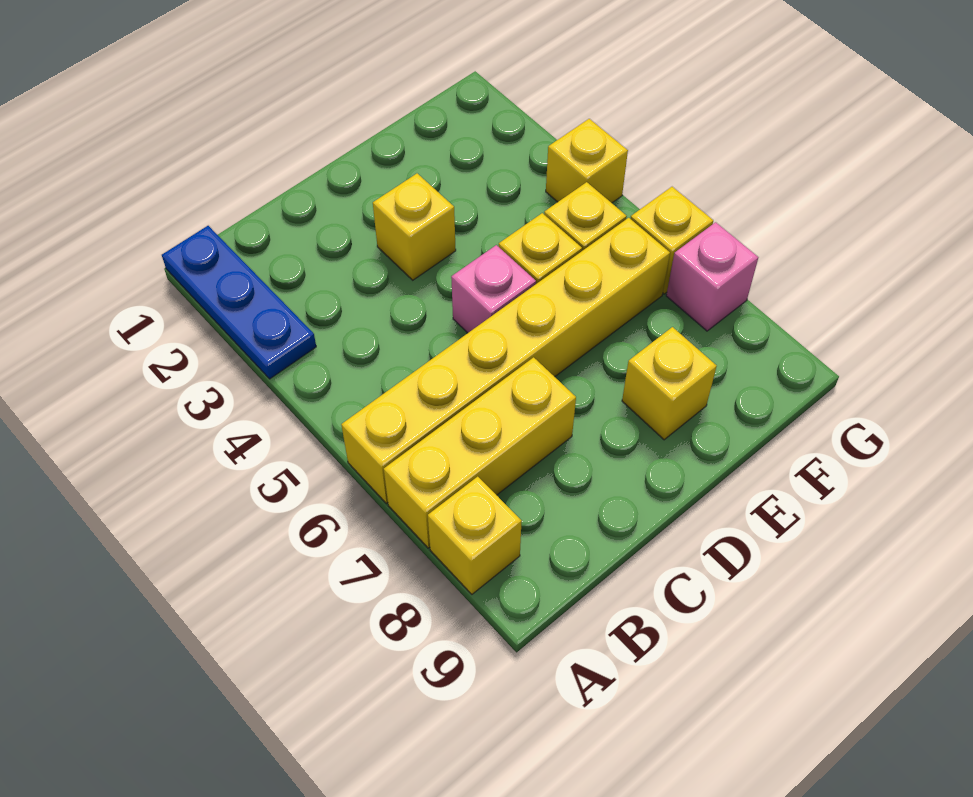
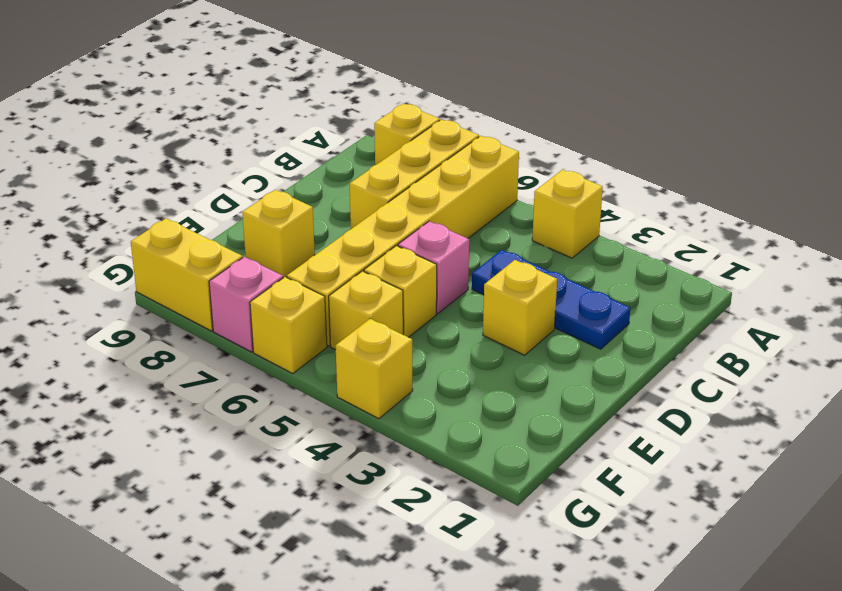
blue plate A1:A3 level 1 -> blue plate C2:C4 level 1
none -> yellow brick A4 level 1
none -> yellow brick G8:G9 level 1

